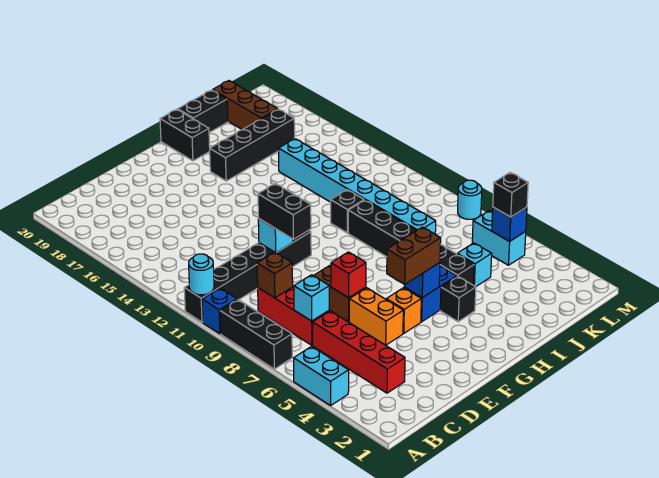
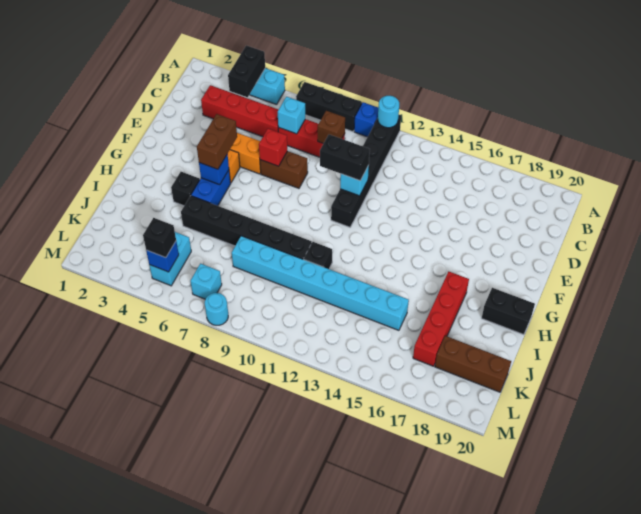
black brick H17:K17 level 1 -> red brick H17:K17 level 1
black brick I20:J20 level 1 -> black brick A4:B4 level 2
cyan brick J5 level 1 -> cyan brick L7 level 1
cyan brick L5:L6 level 1 -> cyan brick K5:L5 level 1

